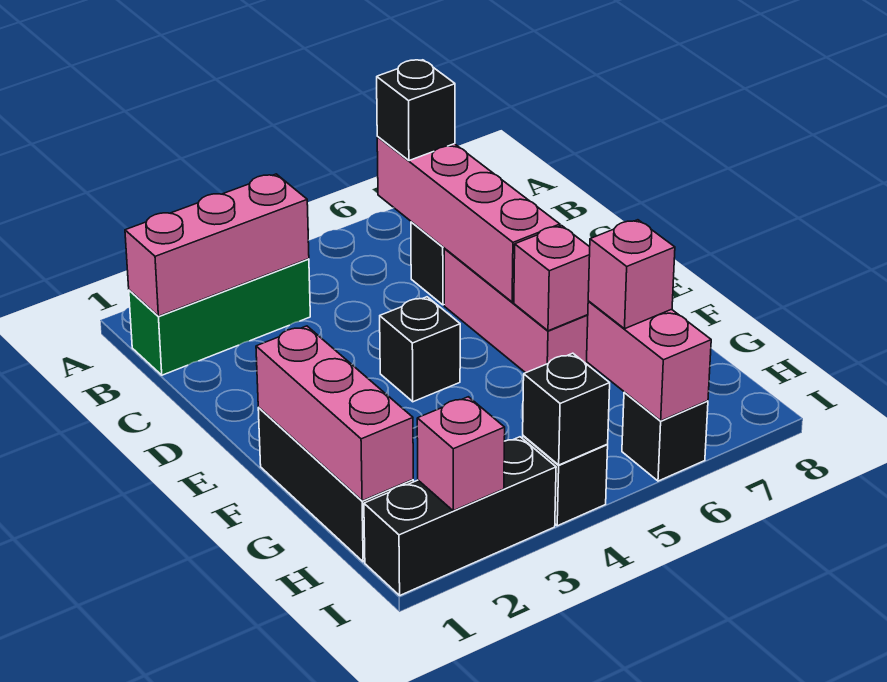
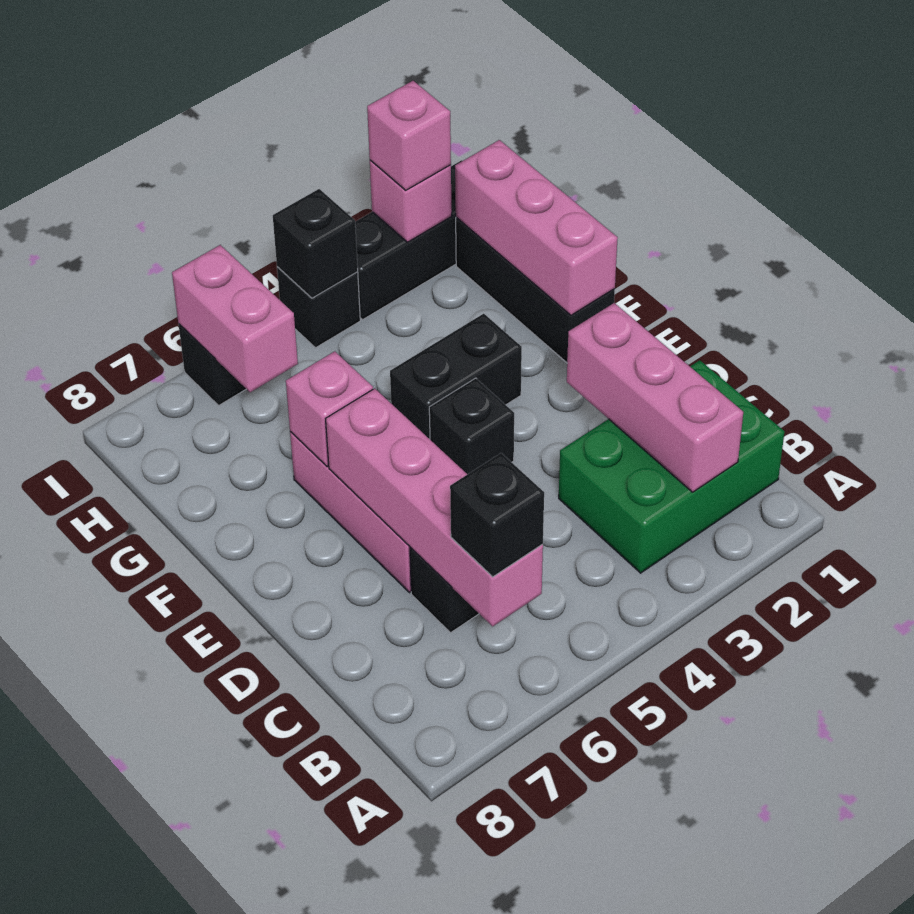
green brick B1:B3 level 1 -> green brick B1:C3 level 1
pink brick B1:B3 level 2 -> pink brick B2:D2 level 2
none -> black brick F3:F4 level 1
pink brick H6 level 3 -> pink brick I2 level 3

